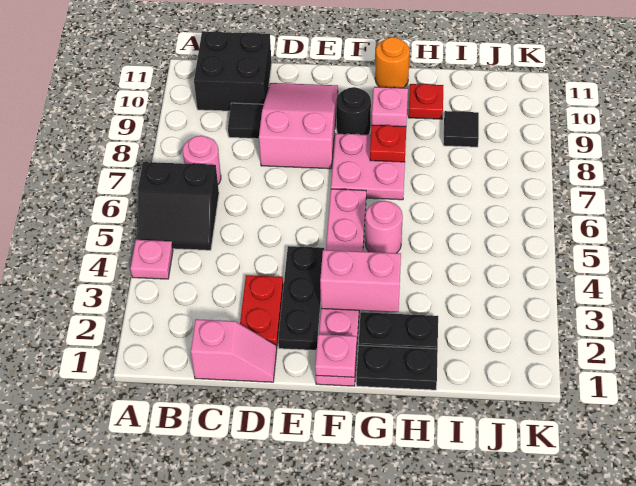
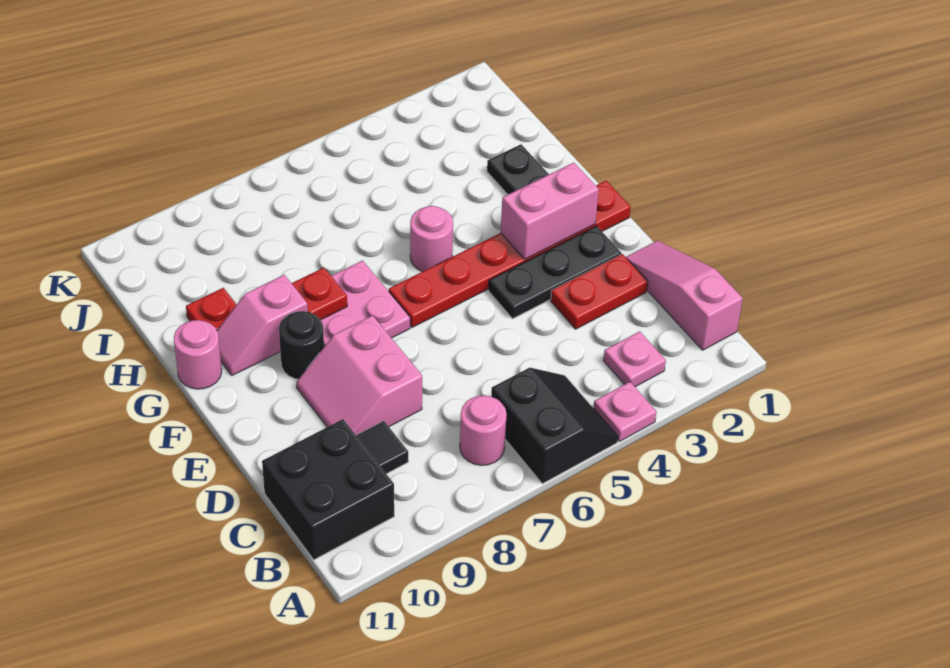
pink slope C1:D1 level 1 top C -> pink slope B1:D1 level 1 top B
pink slope D8:E10 level 1 top 8 -> pink slope D8:E9 level 1 top 8
pink plate F1:F6 level 1 -> red plate F1:F6 level 1
pink plate F1 level 2 -> pink plate B3 level 1
pink brick F3:G3 level 2 -> pink brick F2:F3 level 2
black plate G1:H1 level 1 -> none
orange round brick G11 level 1 -> pink round brick G11 level 1
black tile I9 level 1 -> none

